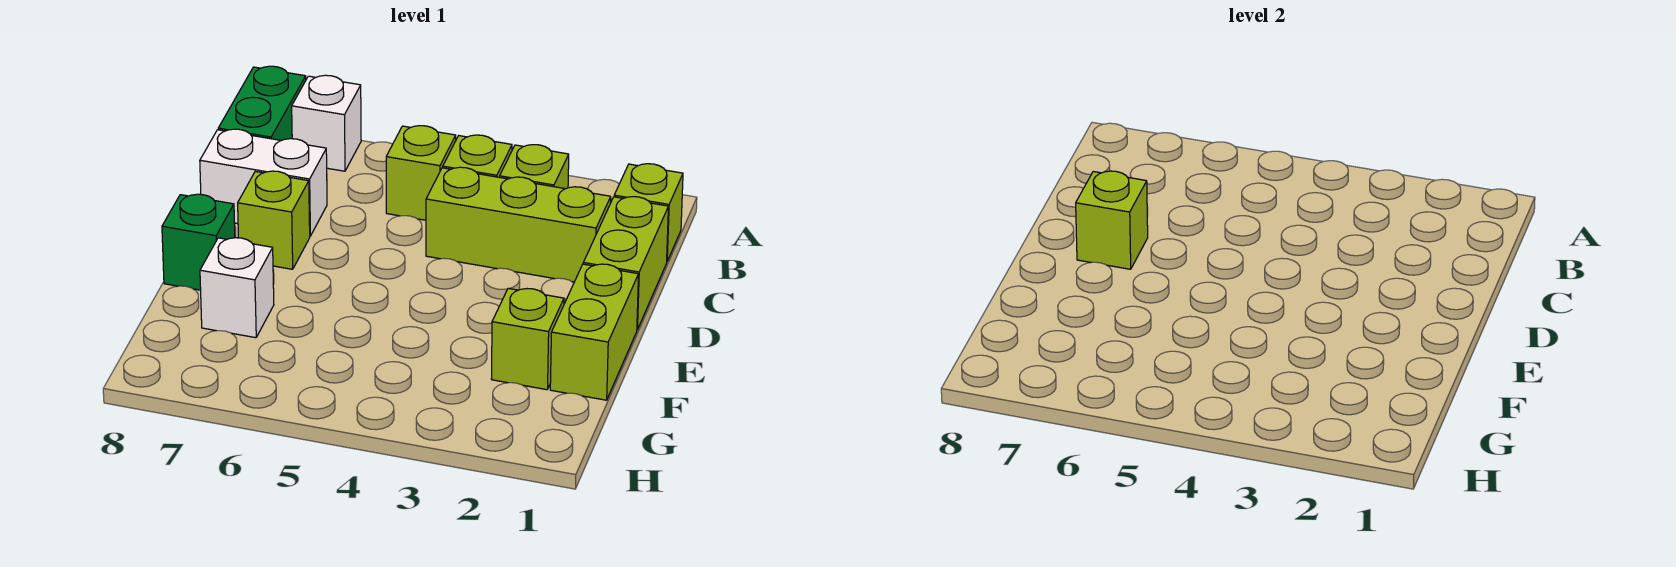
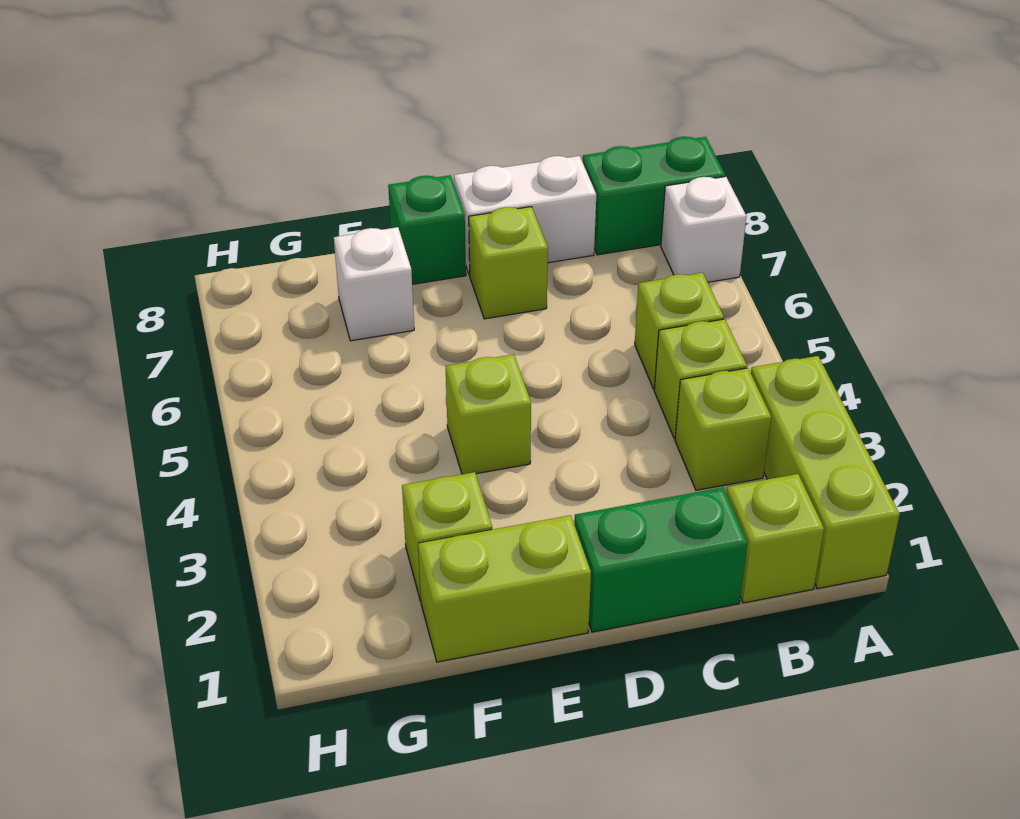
lime brick C1:D1 level 1 -> green brick C1:D1 level 1
lime brick C2:C4 level 1 -> lime brick A1:A3 level 1
white brick C7:C8 level 1 -> white brick C8:D8 level 1
lime brick D7 level 2 -> lime brick E4 level 1

